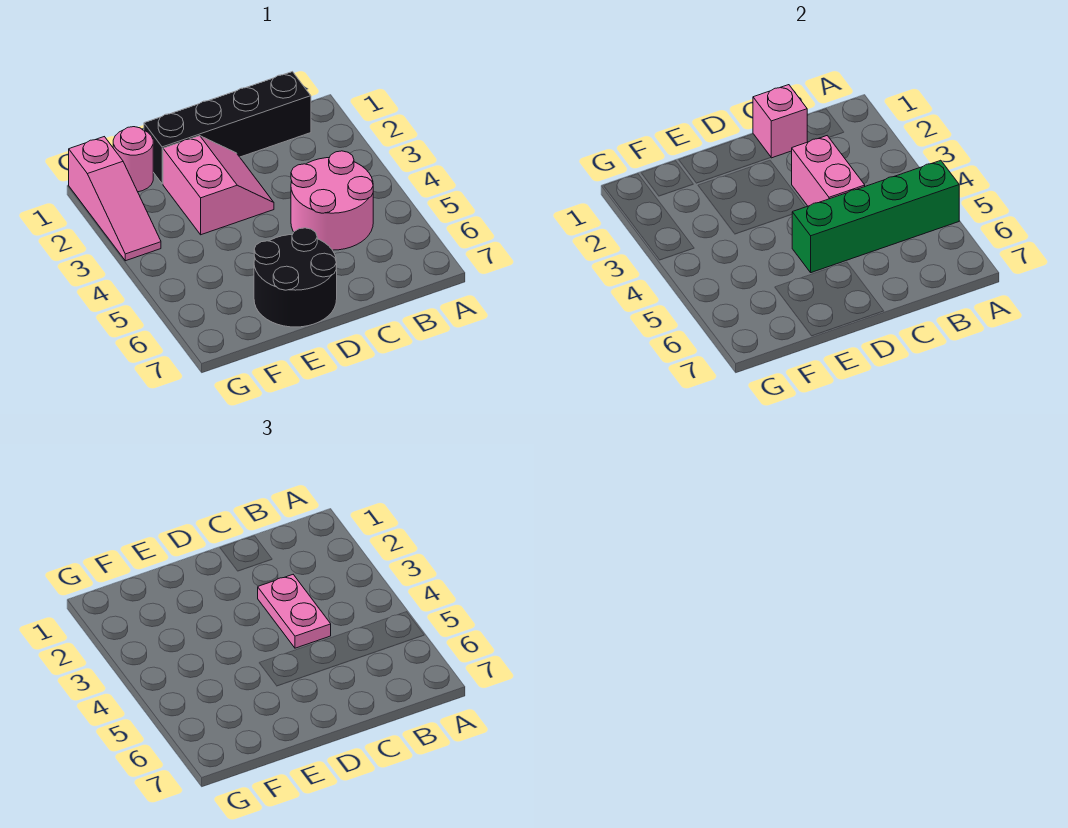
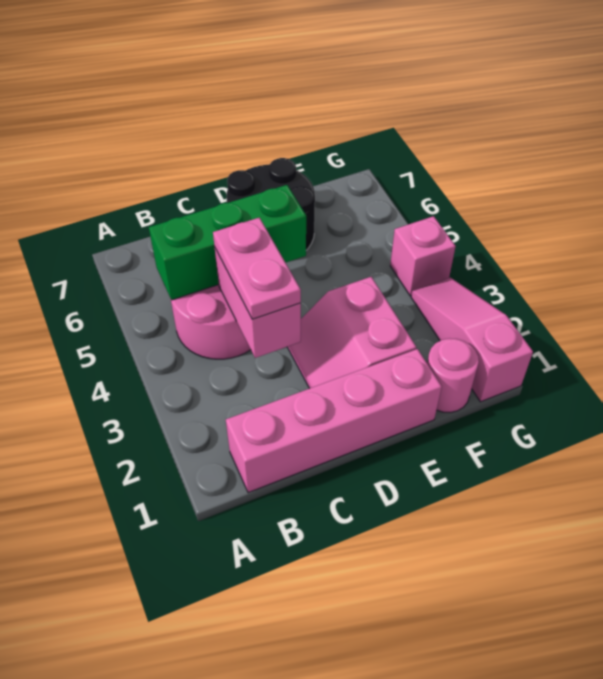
green brick A5:D5 level 2 -> green brick B5:D5 level 2
black brick B1:E1 level 1 -> pink brick B1:E1 level 1
pink brick C1 level 2 -> pink brick G4 level 1

